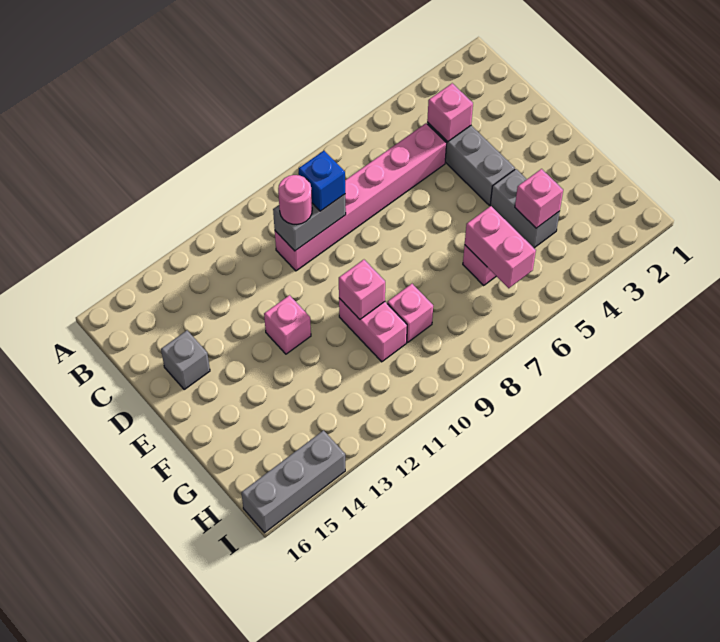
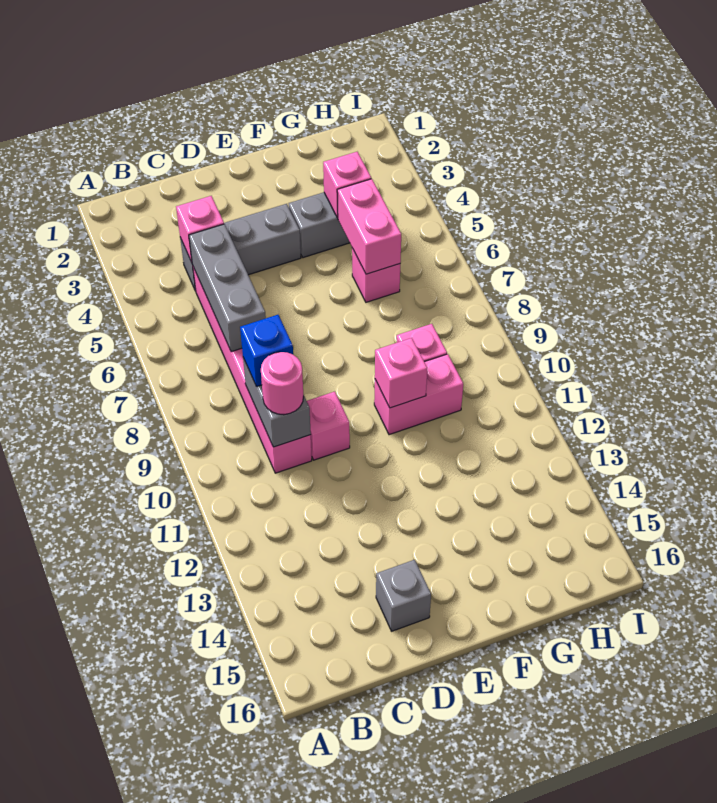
pink brick E12 level 1 -> pink brick D10 level 1
pink brick G6:H6 level 2 -> pink brick G5:G6 level 2
grey brick I14:I16 level 1 -> grey brick C5:C7 level 2

